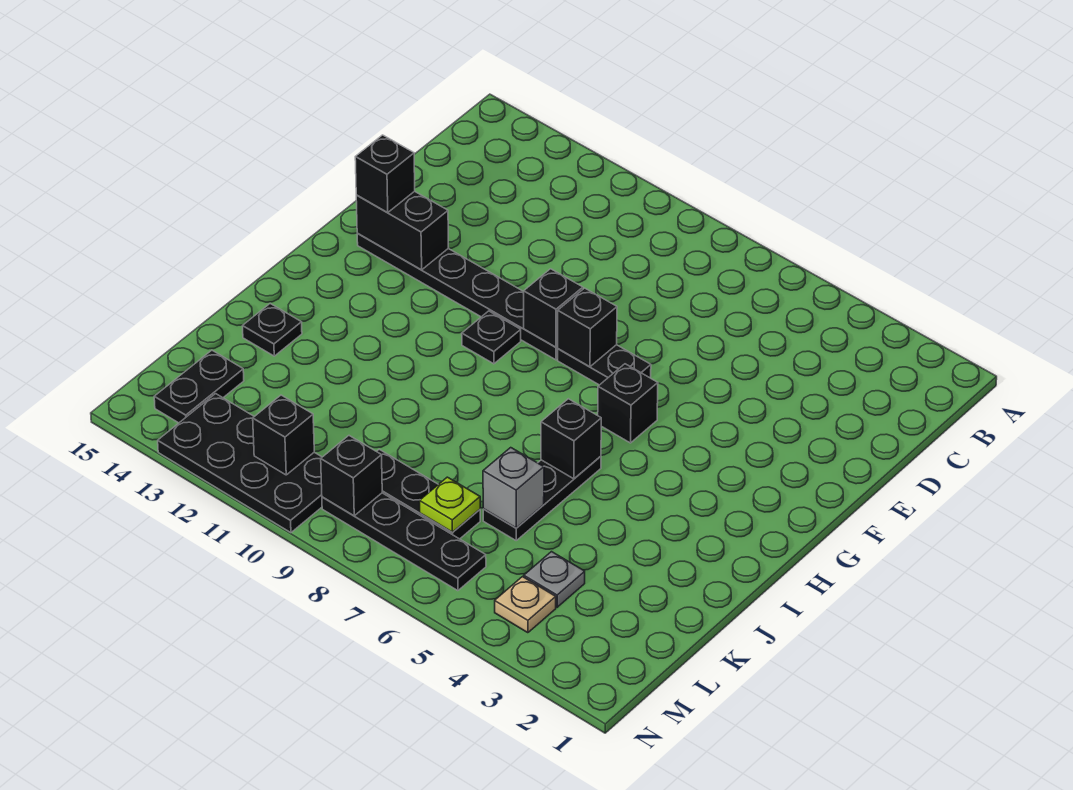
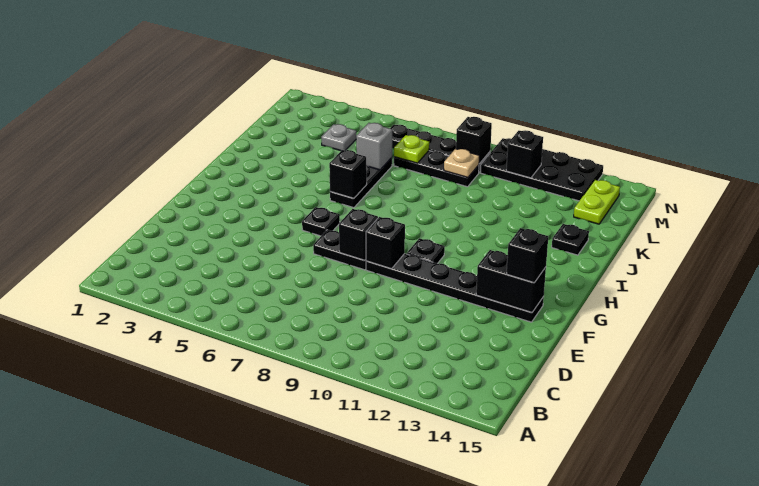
black brick G6 level 1 -> black plate G6 level 1
black plate L14:M14 level 1 -> lime plate L14:M14 level 1
tan plate M4 level 1 -> tan plate L9 level 2

